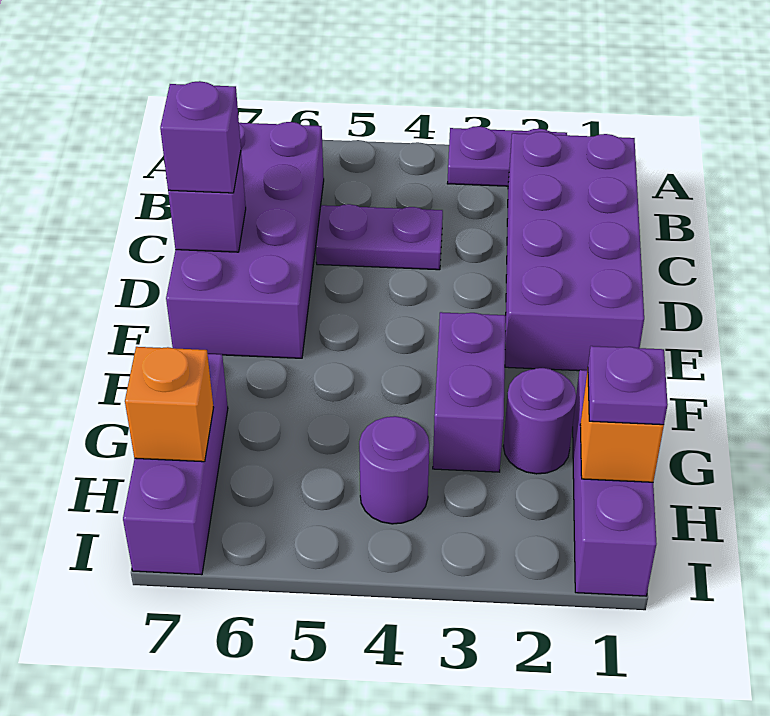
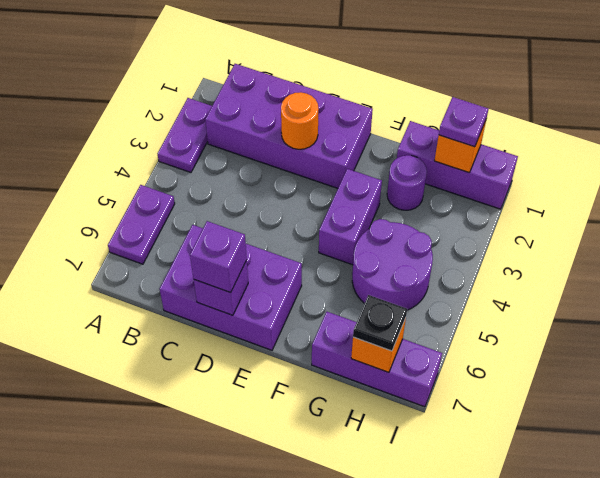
purple brick B6:E7 level 1 -> purple brick C6:E7 level 1
purple plate C4:C5 level 1 -> purple plate A5:A6 level 1
none -> orange round brick D2 level 2
purple brick F3:G3 level 1 -> purple brick F3:F4 level 1
purple round brick H4 level 1 -> purple round brick G4:H5 level 1
none -> black plate H7 level 3

